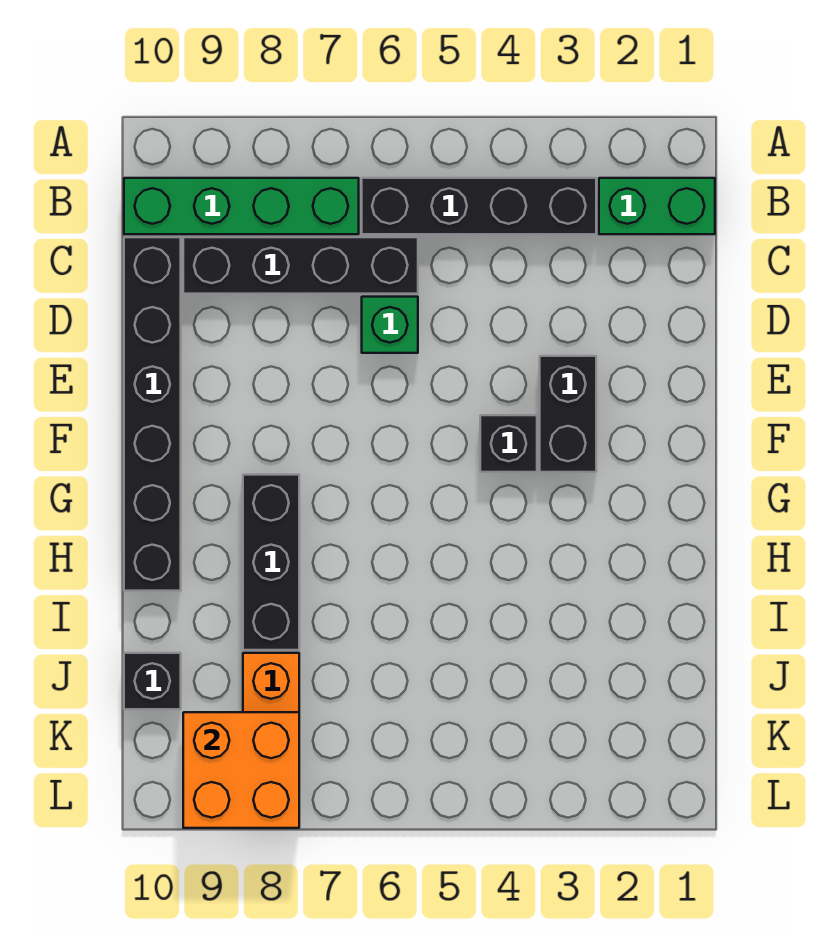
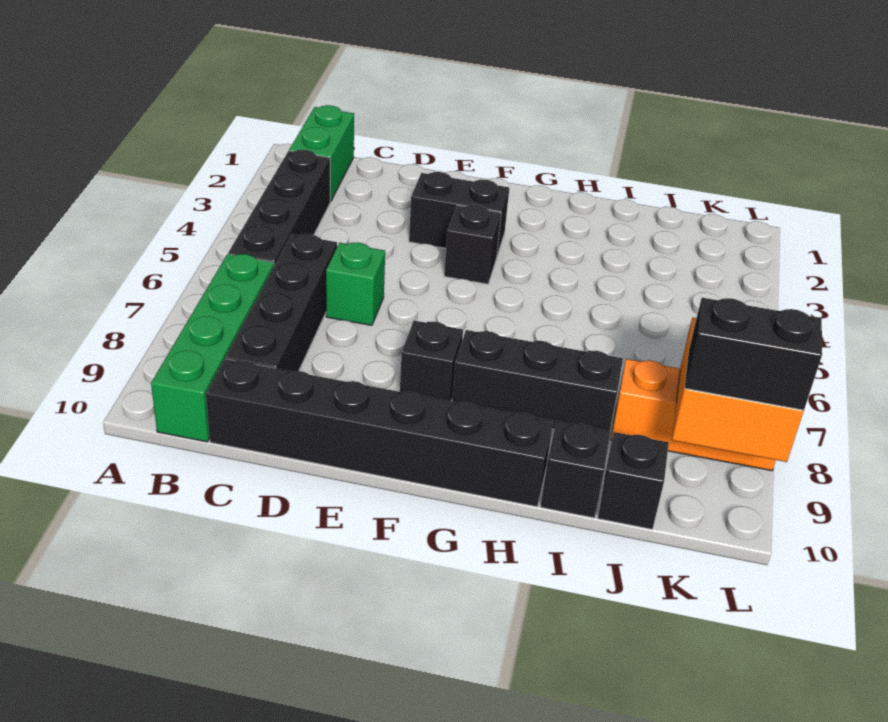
none -> black brick F8 level 1
none -> black brick I10 level 1
none -> black brick K9:L9 level 3

